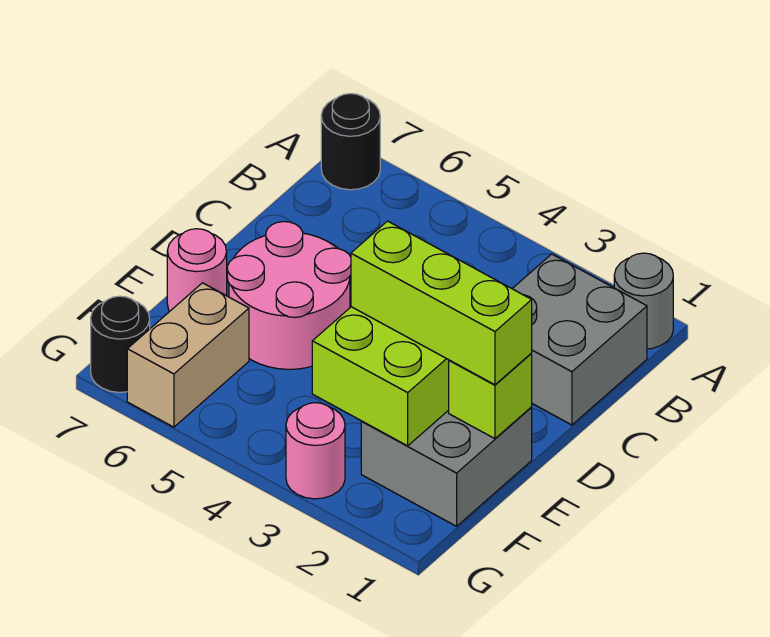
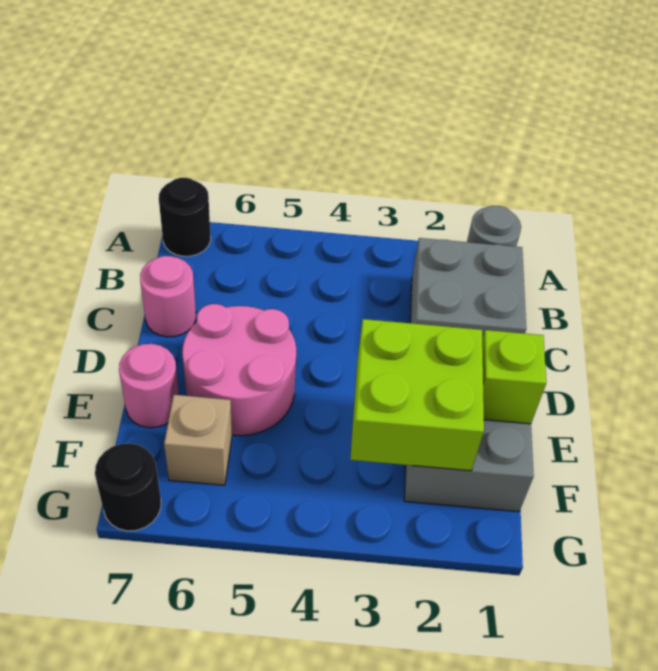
lime brick E1:E3 level 3 -> none
tan brick F6:G6 level 1 -> tan brick F6 level 1
pink round brick G3 level 1 -> pink round brick C7 level 1

